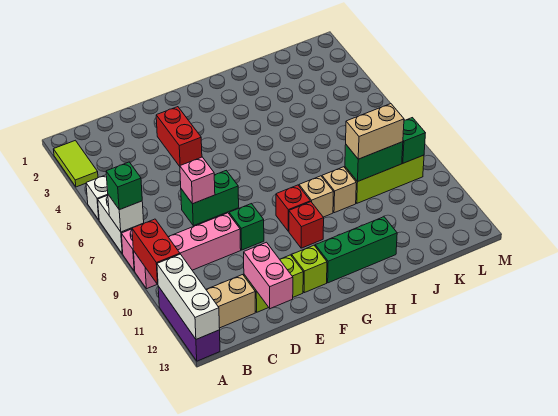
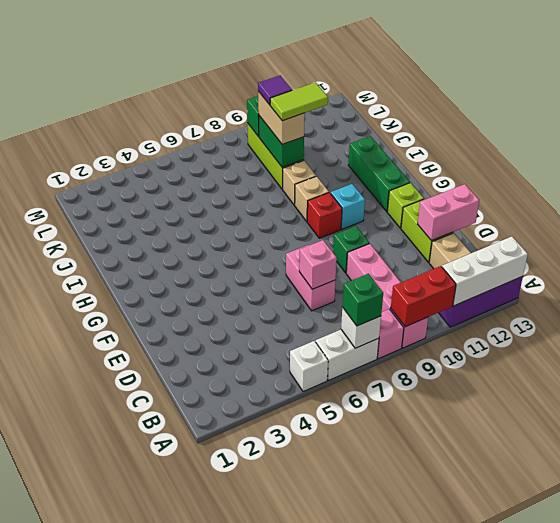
lime tile A2:A3 level 1 -> lime tile J9:J10 level 4
green brick D7:E7 level 1 -> pink brick D7:E7 level 1
red brick E3:E4 level 1 -> none
red brick G10 level 1 -> cyan brick G10 level 1
none -> purple tile K9 level 4

